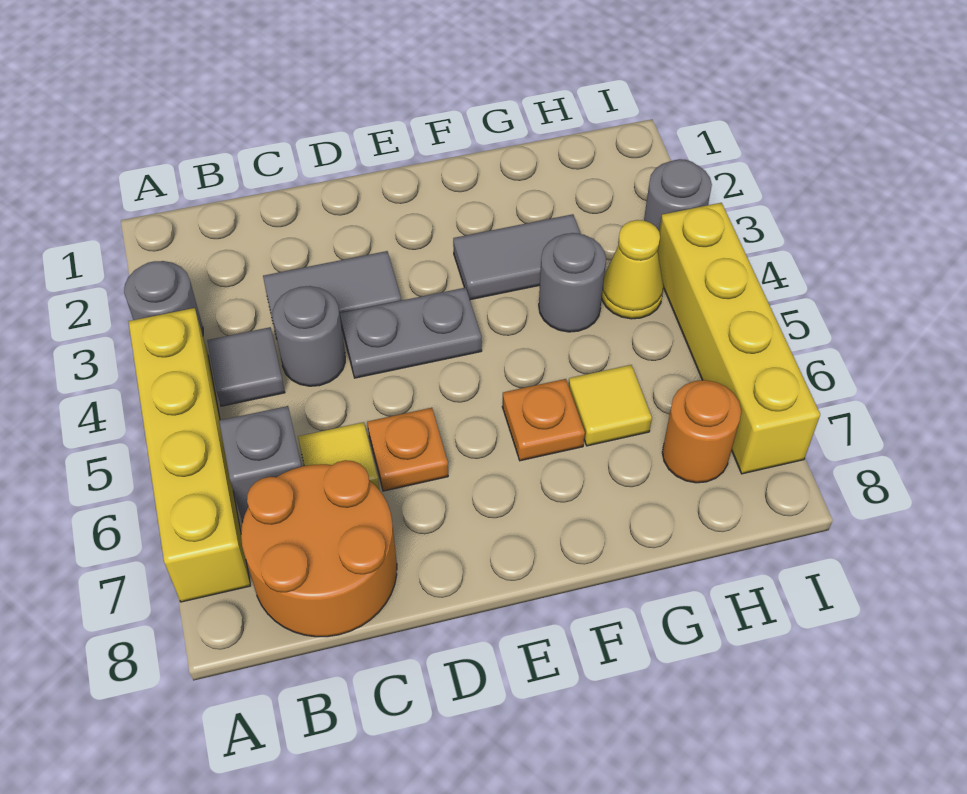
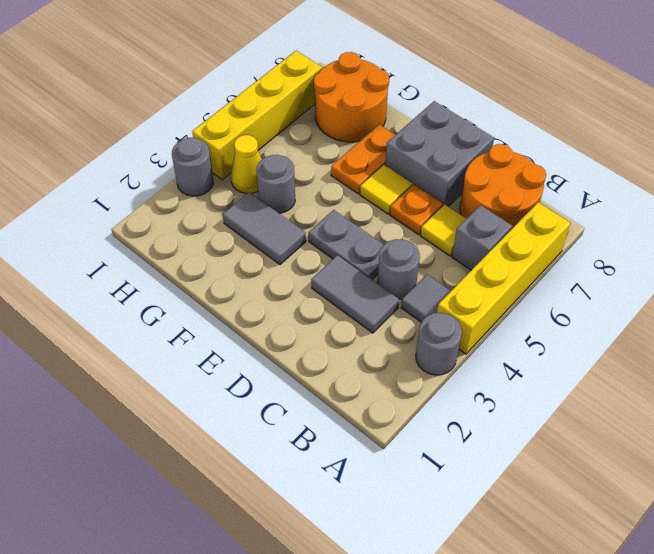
none -> grey brick D7:E8 level 1
orange plate F6 level 1 -> orange plate F6:F7 level 1
yellow tile G6 level 1 -> yellow tile E6 level 1
orange round brick H7 level 1 -> orange round brick G7:H8 level 1

